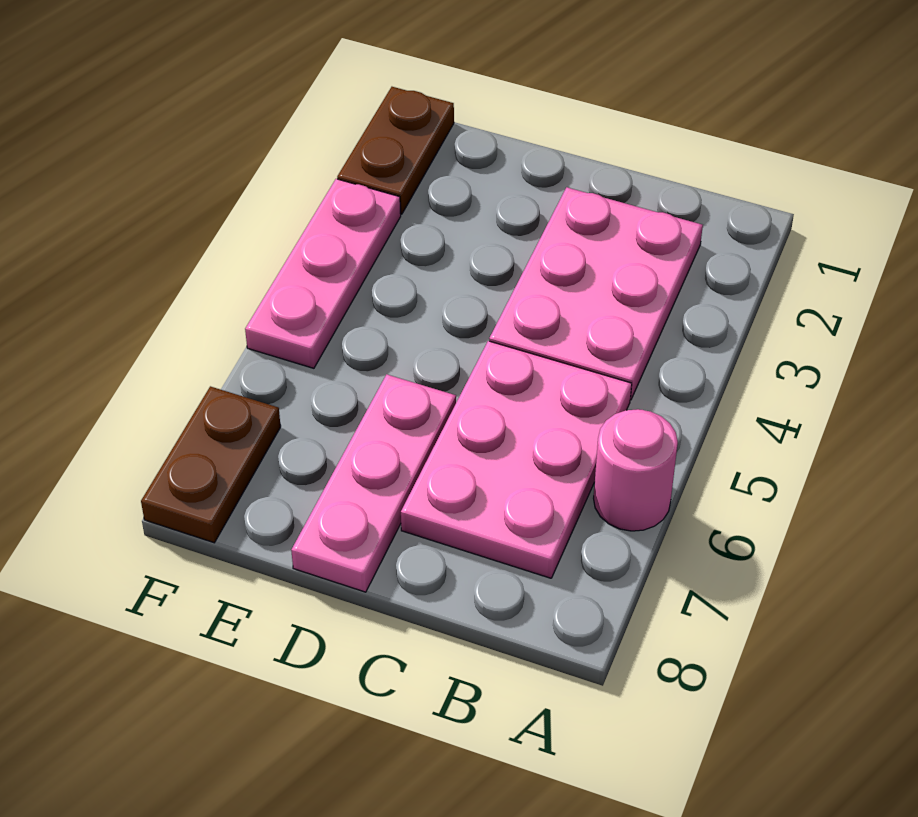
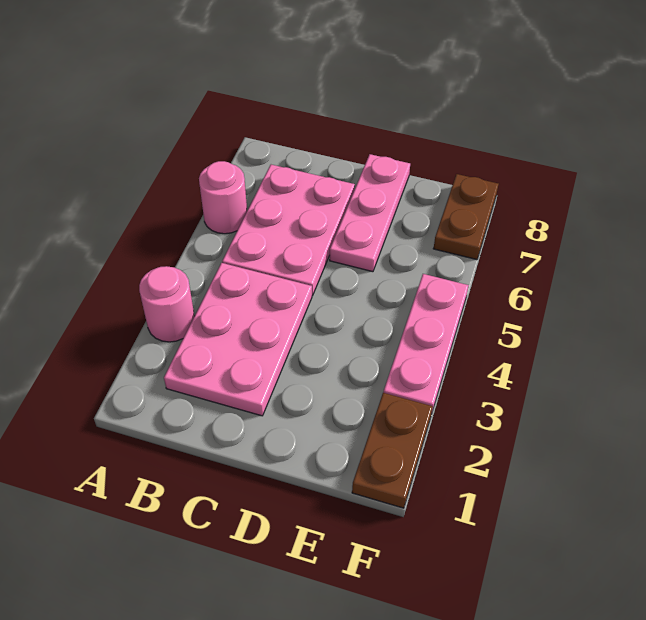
none -> pink round brick A3 level 1

